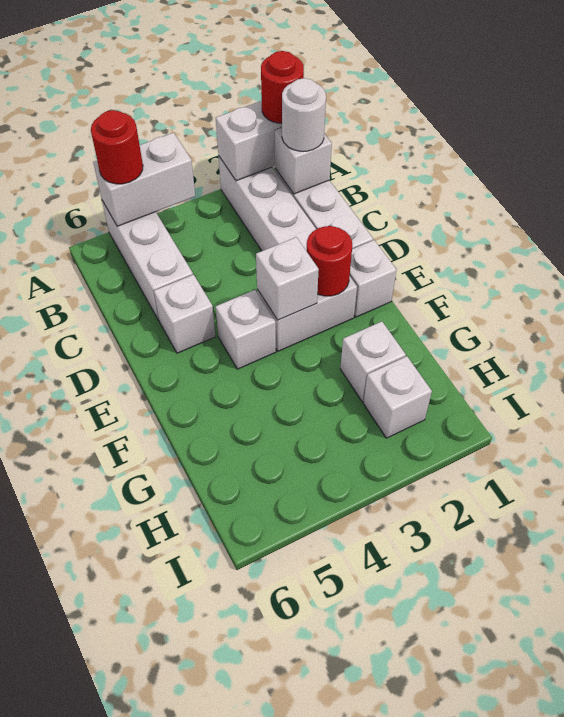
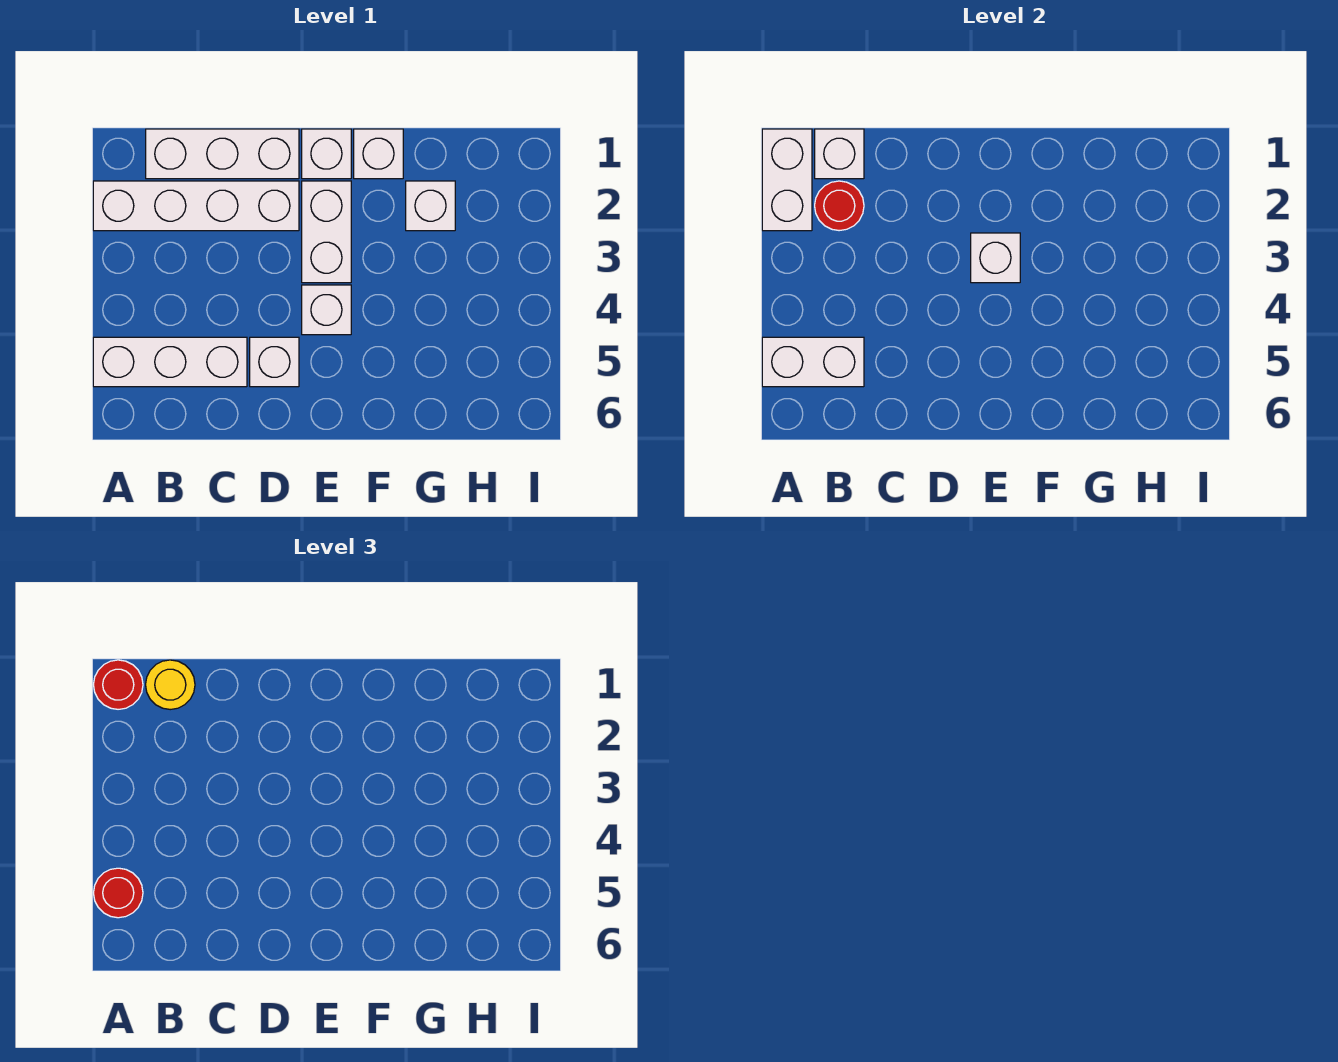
white brick A4:A5 level 2 -> white brick A5:B5 level 2
white round brick B1 level 3 -> yellow round brick B1 level 3
red round brick E2 level 2 -> red round brick B2 level 2
white brick H2 level 1 -> white brick F1 level 1

